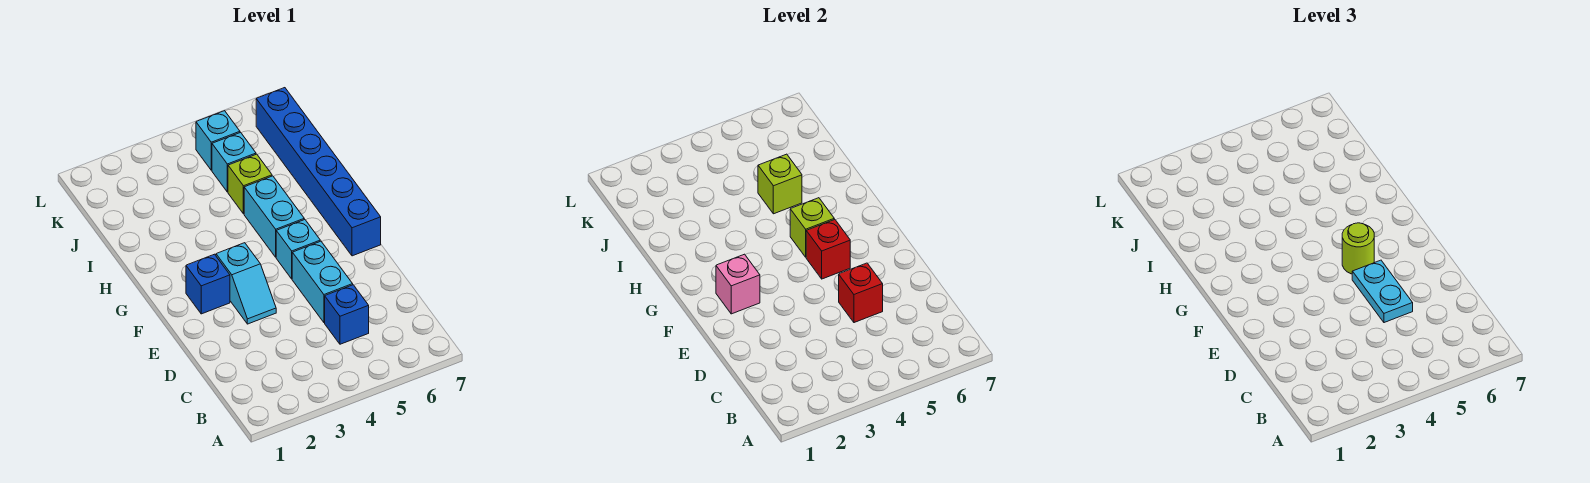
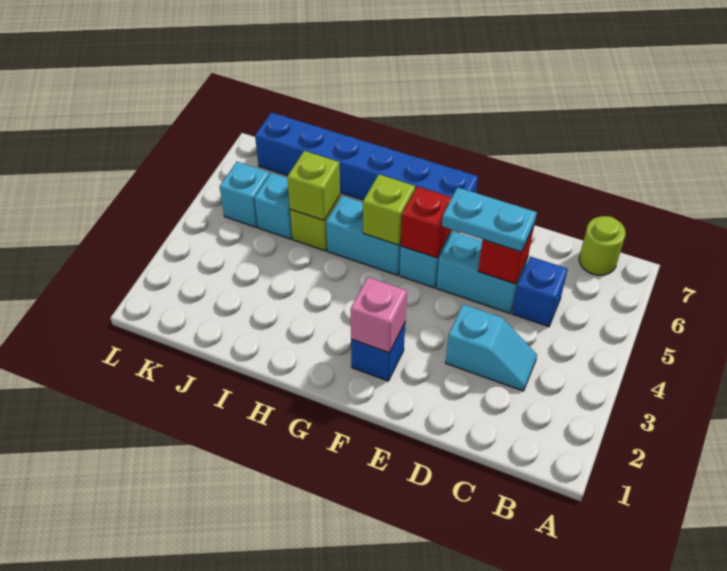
cyan slope E3:F3 level 1 top F -> cyan slope C3:D3 level 1 top D
lime round brick F5 level 3 -> lime round brick B7 level 1

